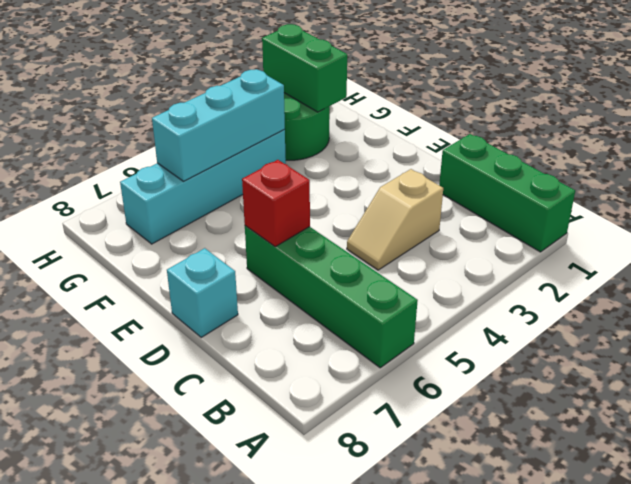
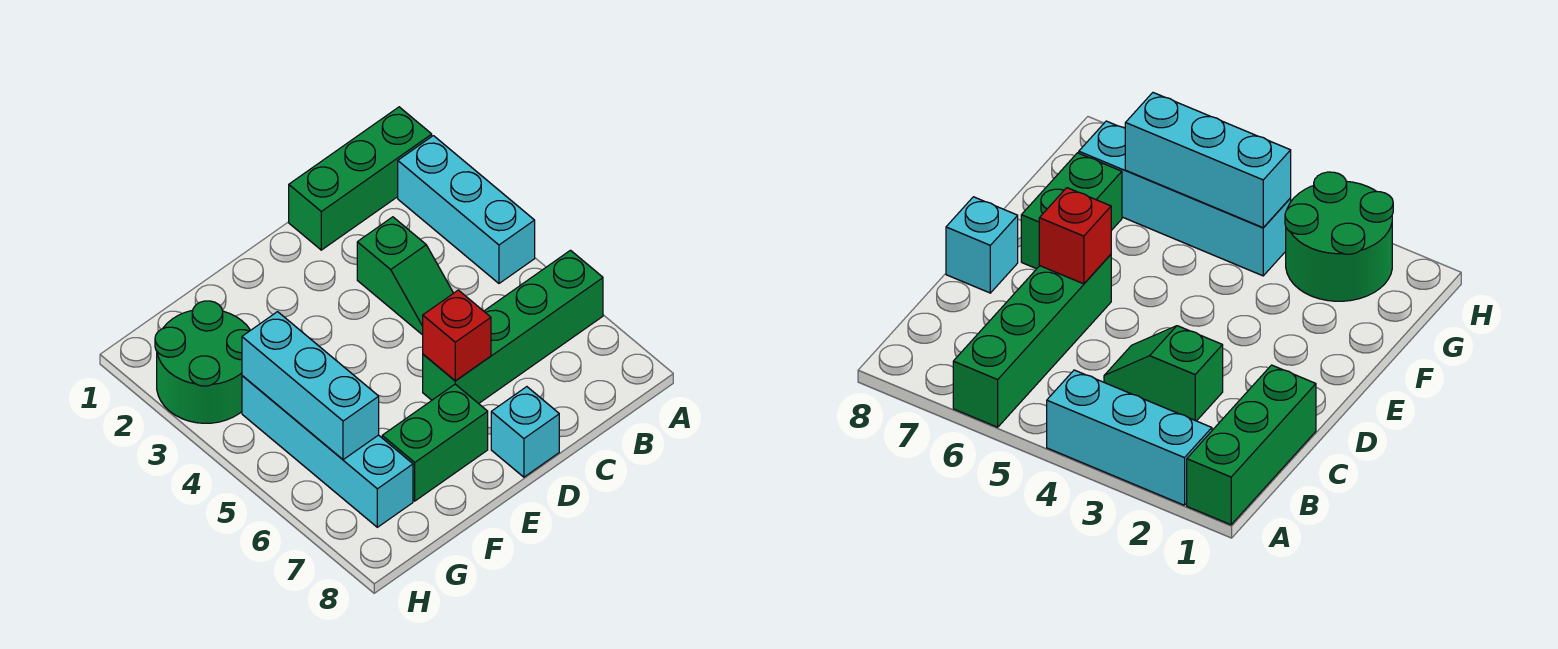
none -> cyan brick A2:A4 level 1
tan slope C3:C4 level 1 top 3 -> green slope C3:C4 level 1 top 3
green brick G2:H2 level 2 -> green brick E7:F7 level 1

